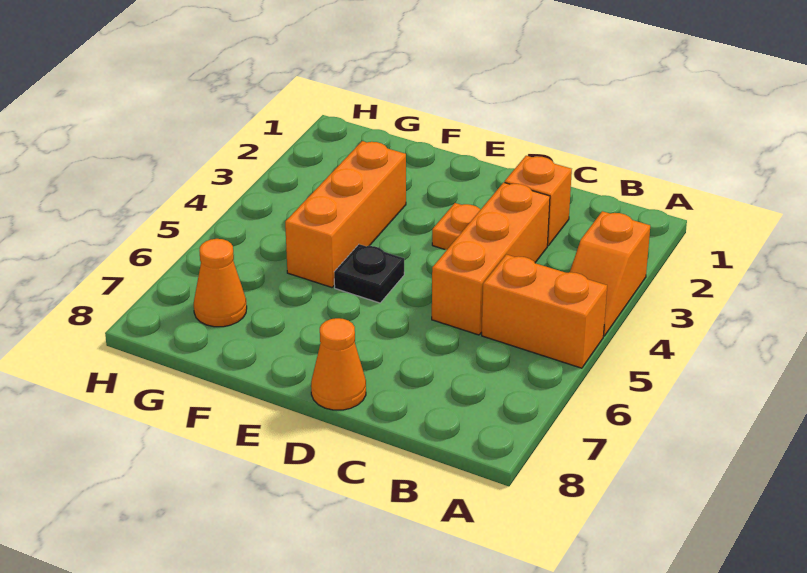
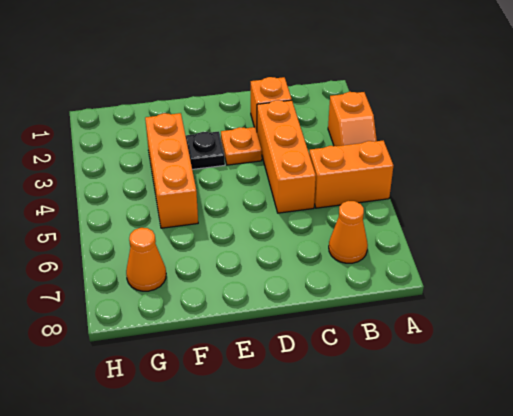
orange cone D8 level 1 -> orange cone B7 level 1
black plate E5 level 1 -> black plate E3 level 1

